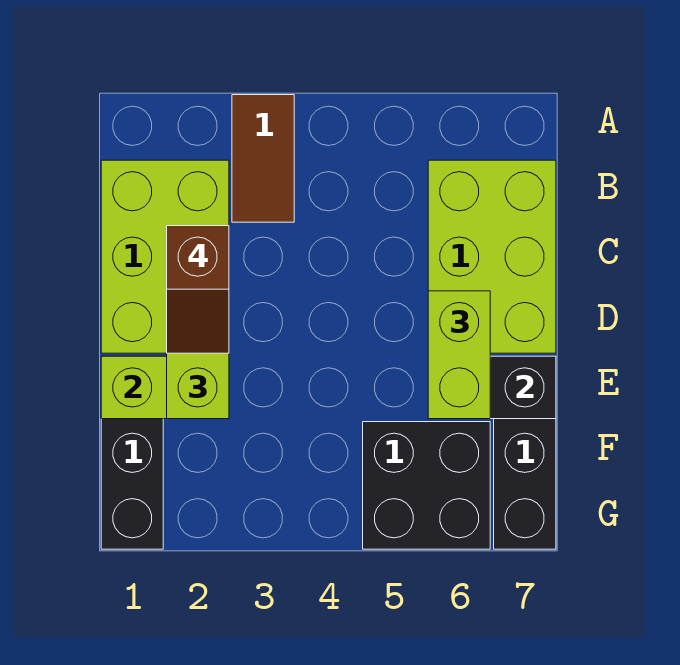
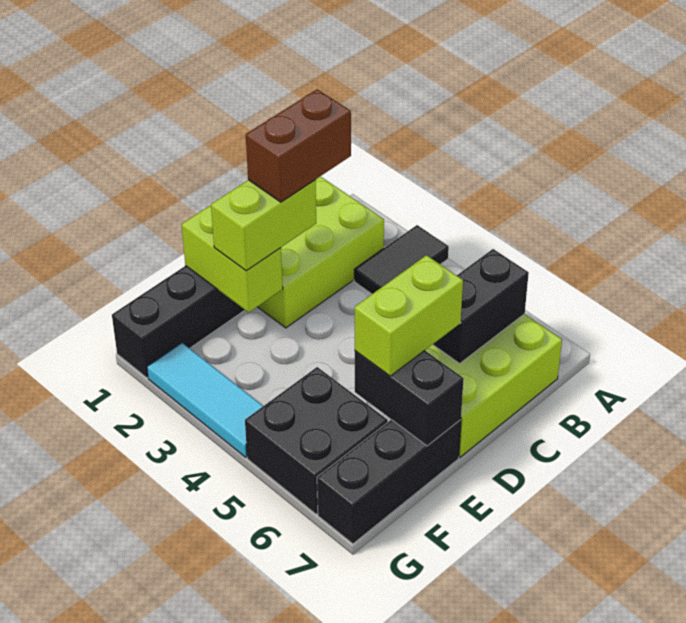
brown tile A3:B3 level 1 -> black tile A3:B3 level 1
none -> black brick B6:C6 level 2
brown slope C2:D2 level 4 top C -> brown brick C2:D2 level 4
none -> cyan tile G2:G4 level 1

